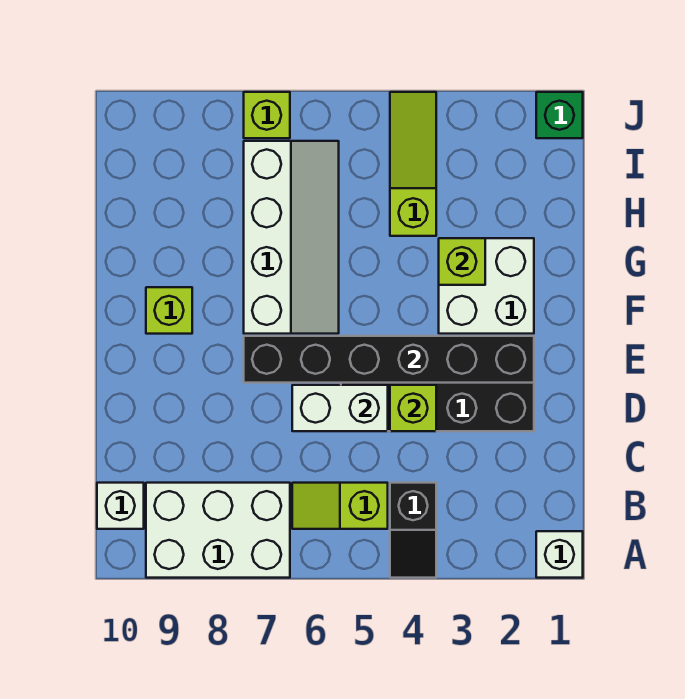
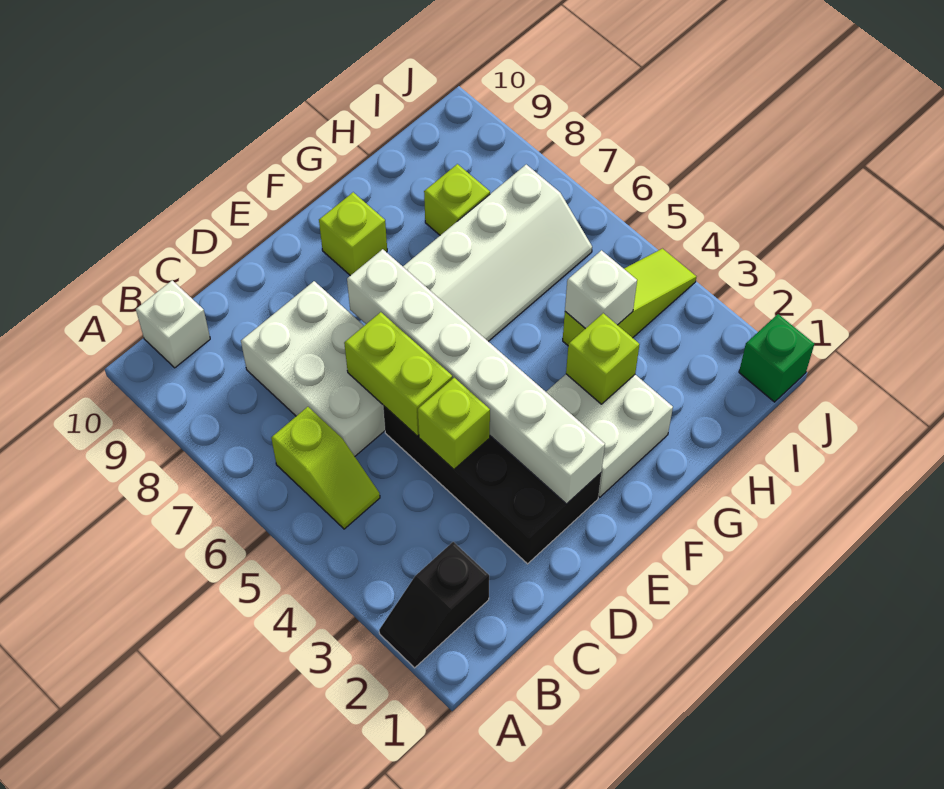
white brick A1 level 1 -> white brick H4 level 2
black slope A4:B4 level 1 top B -> black slope A2:B2 level 1 top B
white brick A7:B9 level 1 -> white brick C6:D8 level 1
lime slope B5:B6 level 1 top 5 -> lime slope B5:B6 level 1 top 6
white brick D5:D6 level 2 -> lime brick D5:D6 level 2
black brick E2:E7 level 2 -> white brick E2:E7 level 2
lime brick J7 level 1 -> lime brick H8 level 1

